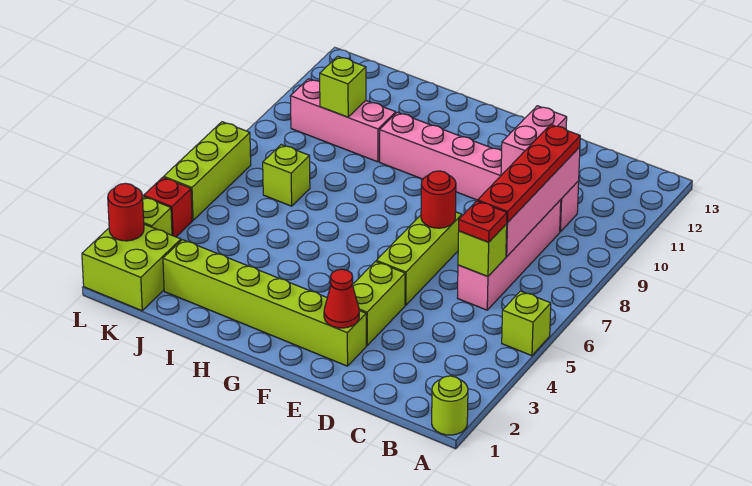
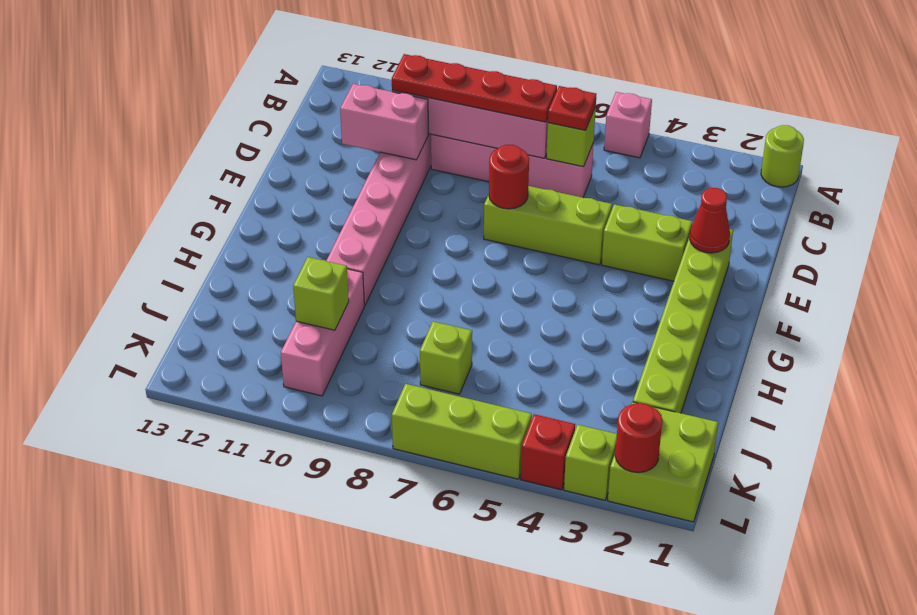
lime brick A5 level 1 -> pink brick A5 level 1

